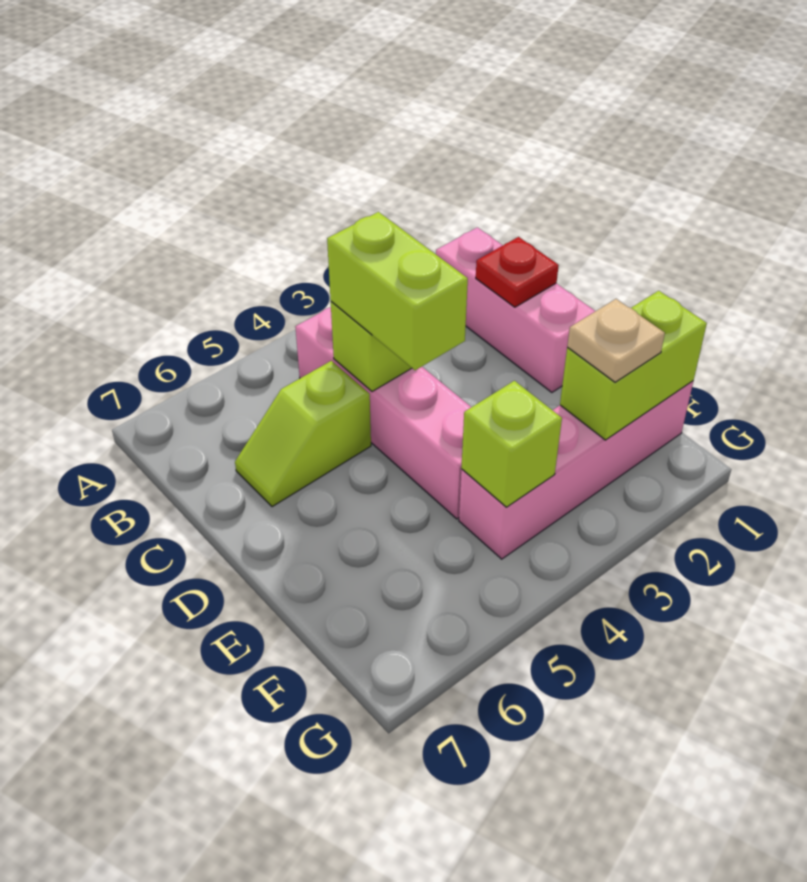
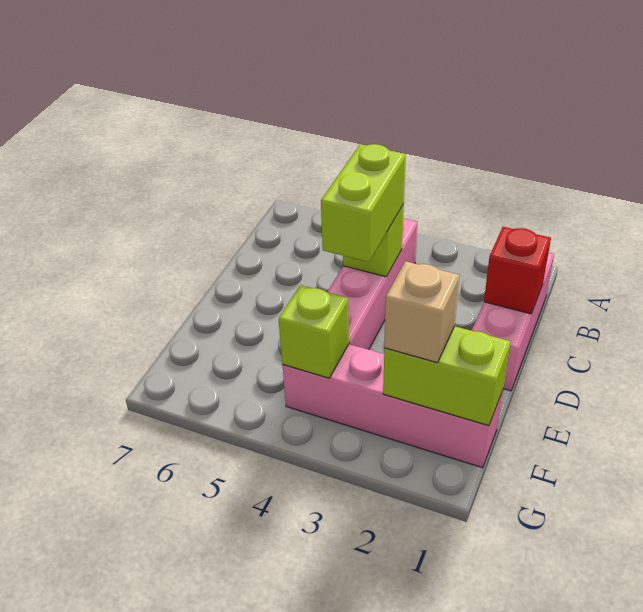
red plate C1 level 2 -> red brick C1 level 2
lime slope C5:C6 level 1 top 5 -> none
tan plate F2 level 3 -> tan brick F2 level 3

